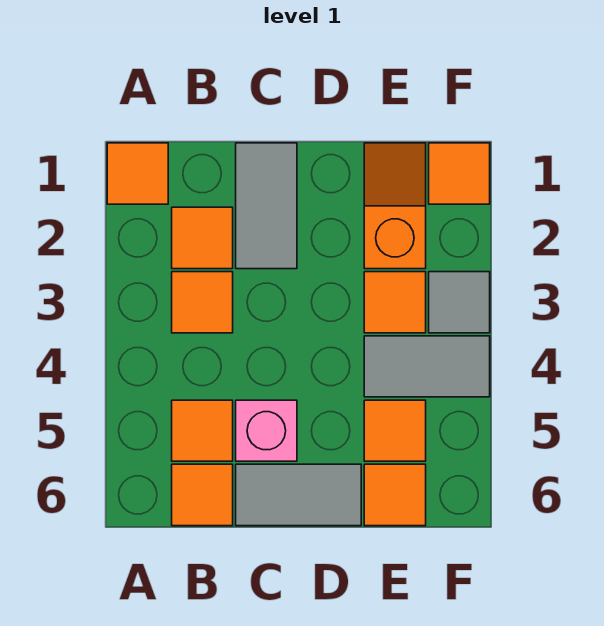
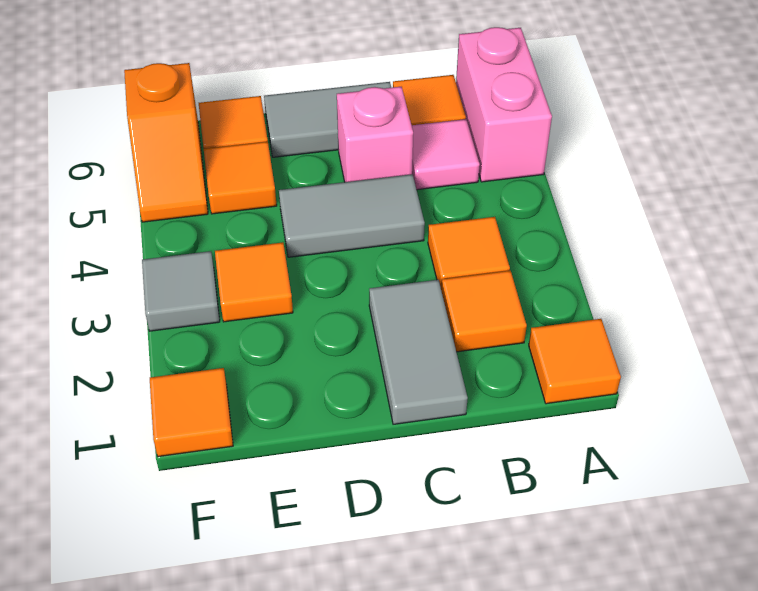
none -> pink brick A5:A6 level 1
orange tile B5 level 1 -> pink tile B5 level 1
orange slope E1:E2 level 1 top 2 -> orange slope F5:F6 level 1 top 6
grey tile E4:F4 level 1 -> grey tile C4:D4 level 1

